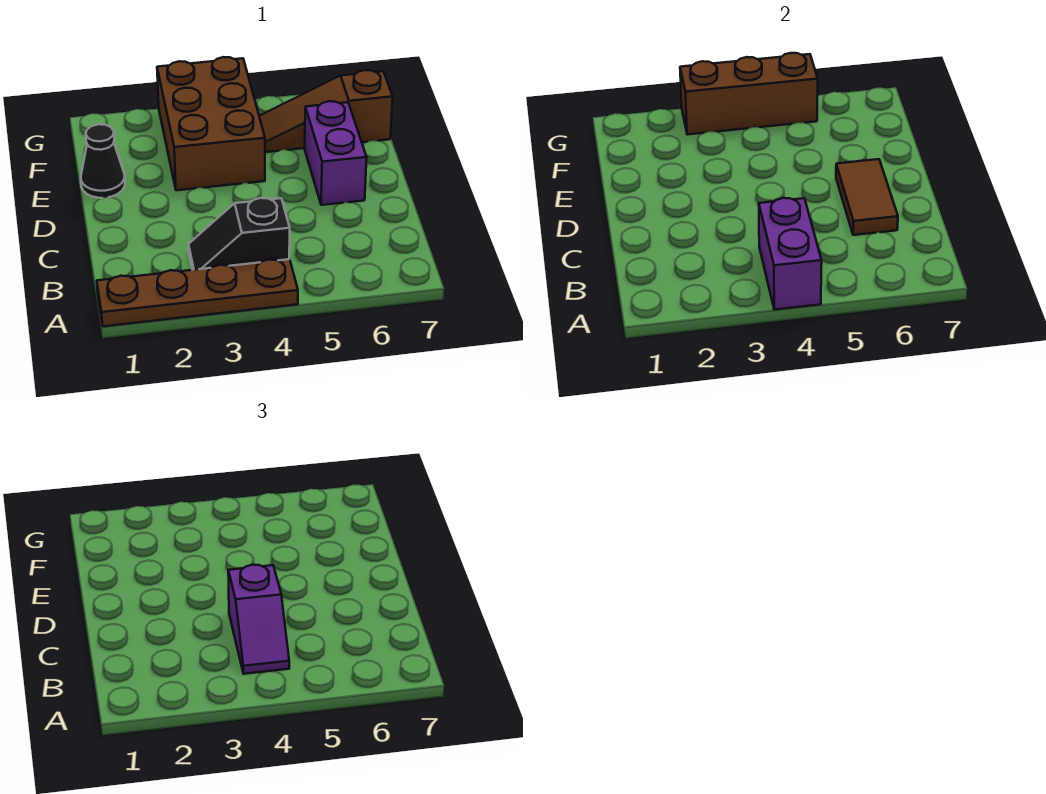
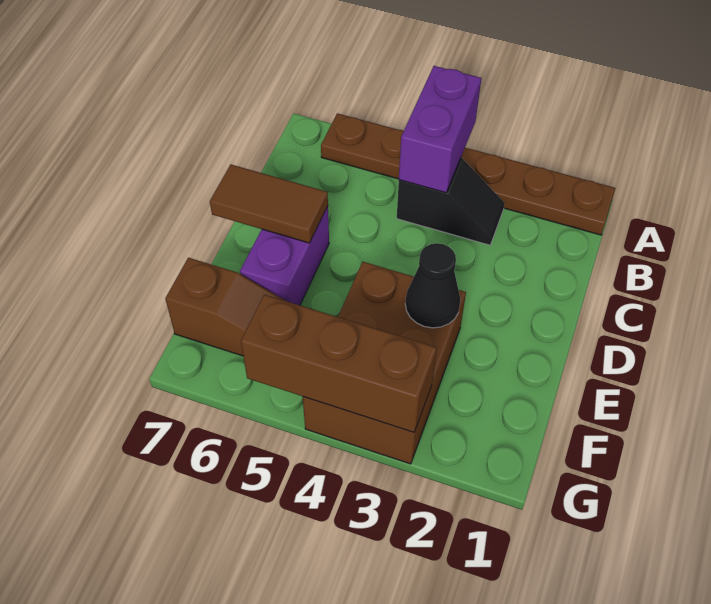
brown plate A1:A4 level 1 -> brown plate A1:A6 level 1
purple slope B4:C4 level 3 top C -> none
brown tile C6:D6 level 2 -> brown tile D6:D7 level 2
black cone E1 level 1 -> black cone E3 level 2

